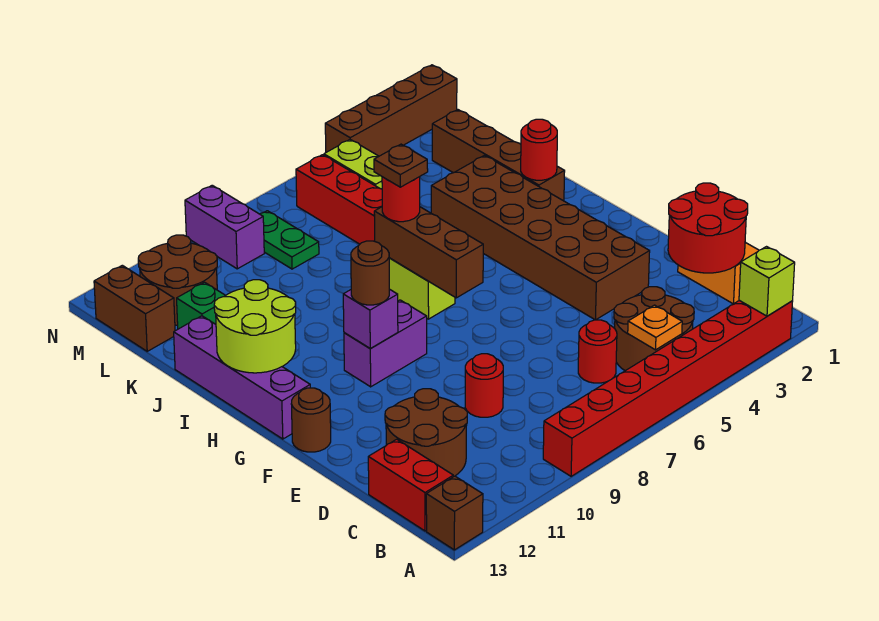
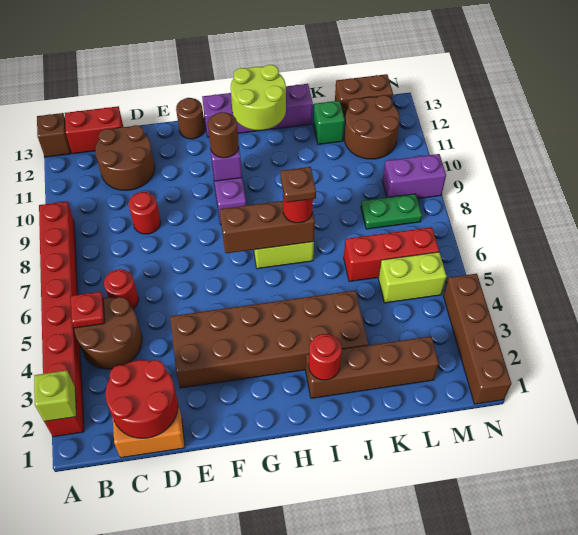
orange plate B5 level 2 -> red plate B5 level 2

